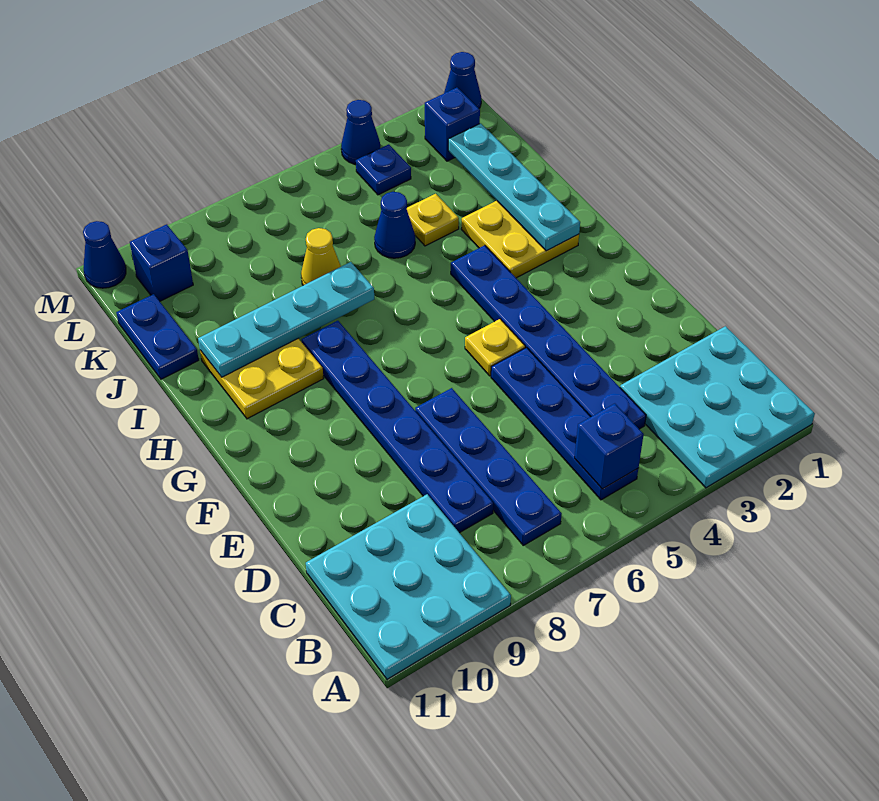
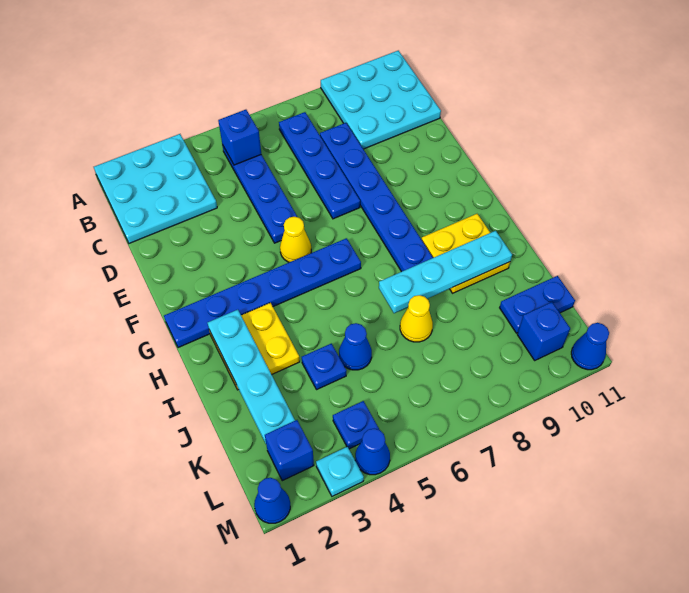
blue plate C4:H4 level 1 -> blue plate G1:G6 level 1
yellow plate F5 level 1 -> yellow cone F5 level 1
yellow plate J4 level 1 -> blue plate J4 level 1
blue plate J11:K11 level 1 -> blue plate K10:K11 level 1
none -> cyan plate M3 level 1

